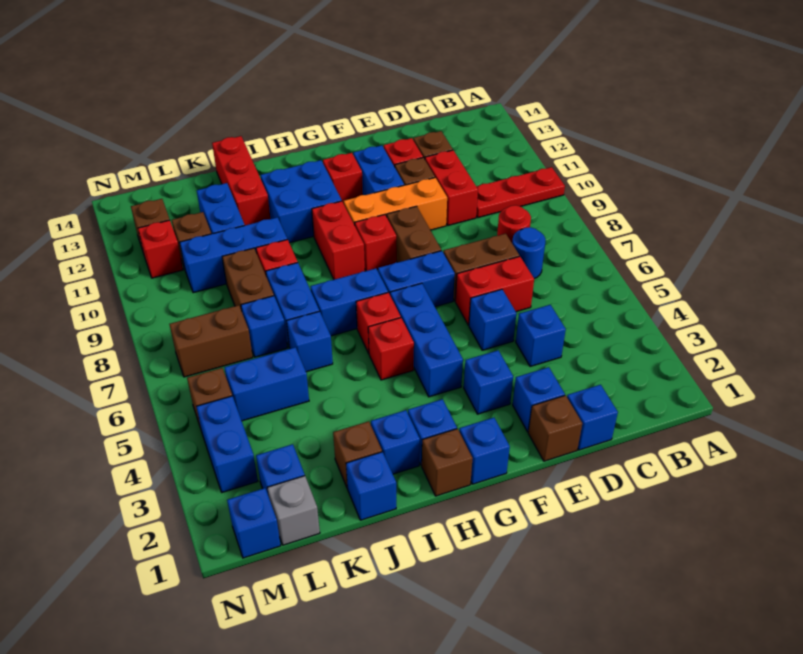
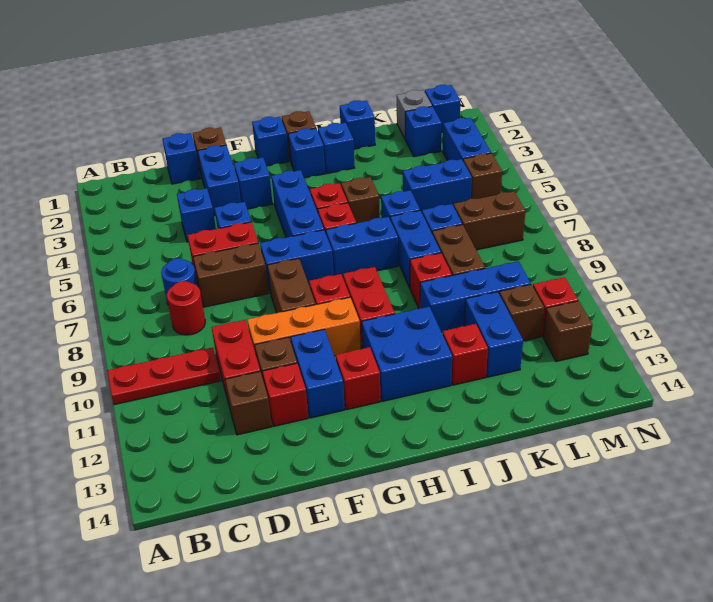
blue brick E2 level 1 -> blue brick E2:E3 level 1
brown brick J2 level 1 -> brown brick I5 level 1
red brick J12:J14 level 1 -> red brick J12 level 1

